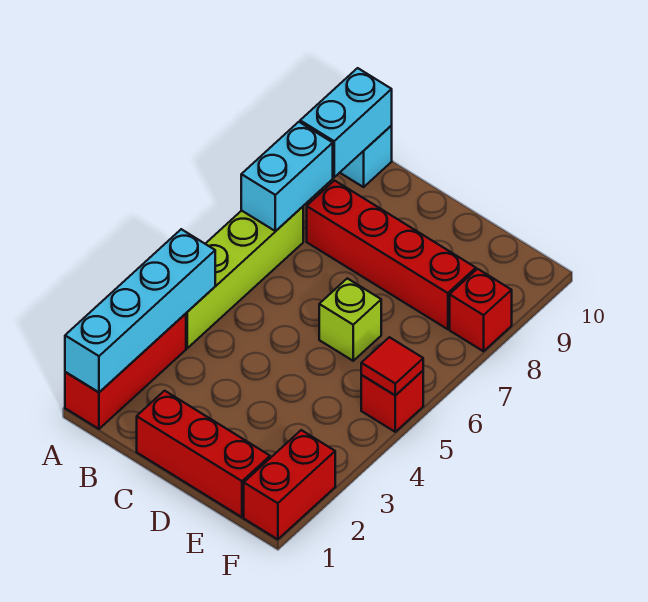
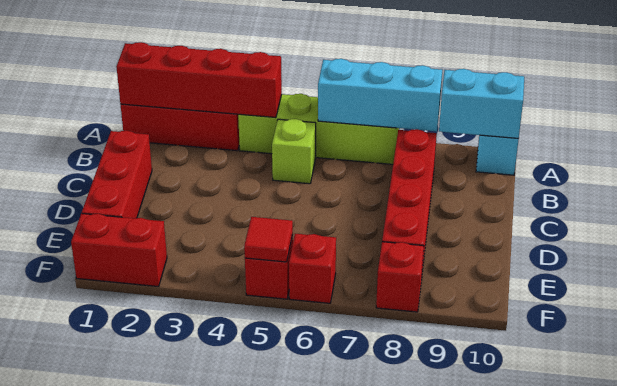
cyan brick A1:A4 level 2 -> red brick A1:A4 level 2
cyan brick A7:A8 level 2 -> cyan brick A6:A8 level 2
lime brick D6 level 1 -> lime brick B5 level 1
none -> red brick F6 level 1

